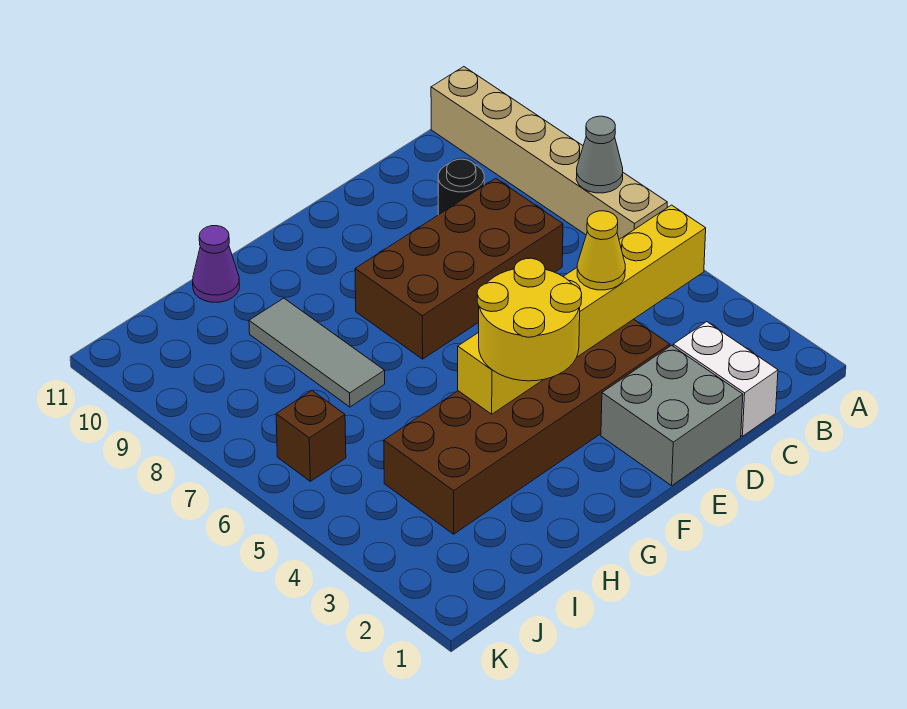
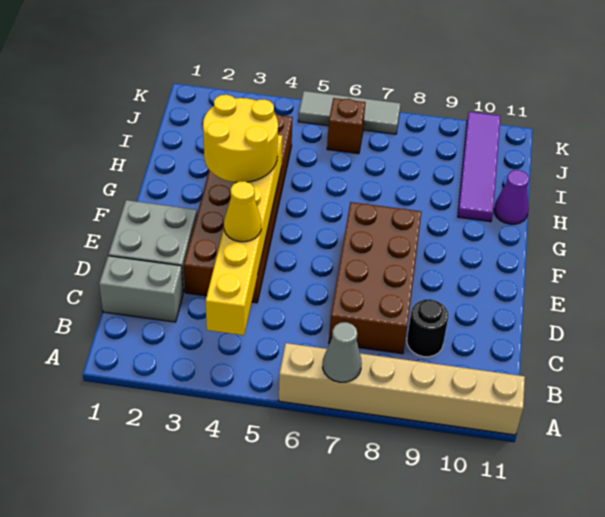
white brick C1:C2 level 1 -> grey brick C1:C2 level 1
grey tile H7:H9 level 1 -> grey tile K5:K7 level 1
none -> purple tile H10:K10 level 1

